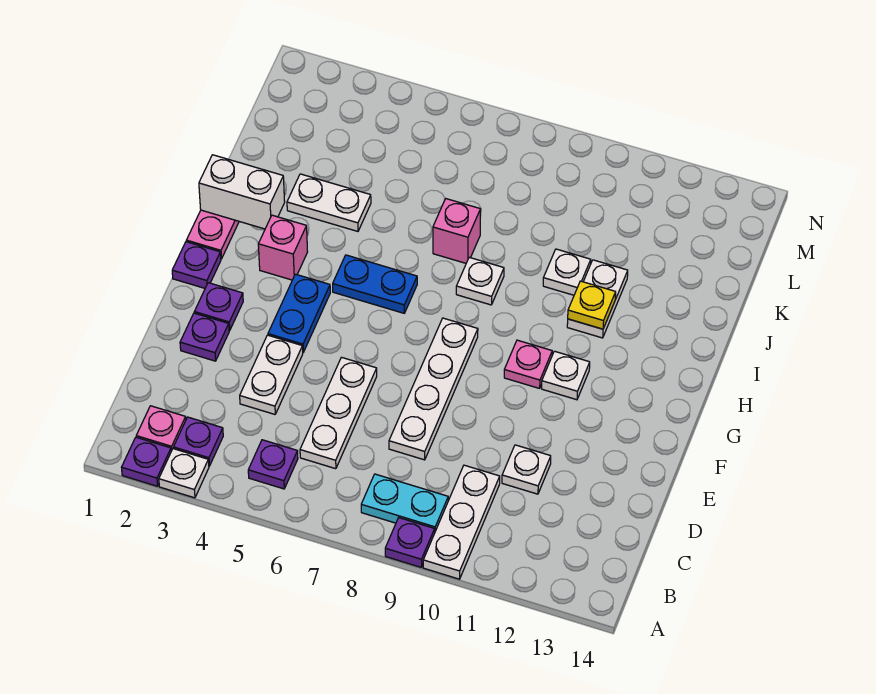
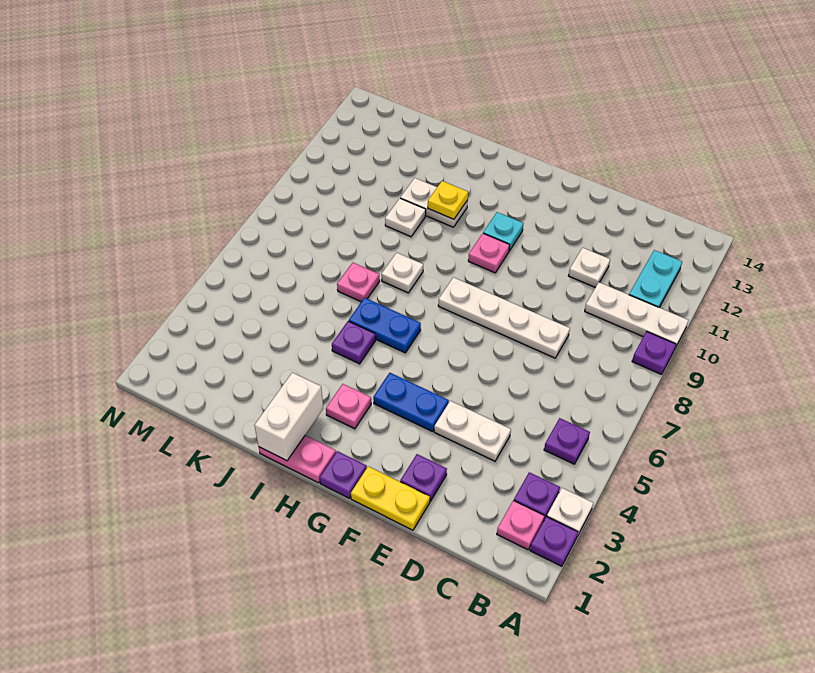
cyan plate B8:B9 level 1 -> cyan plate B11:B12 level 1
white plate C6:E6 level 1 -> none
none -> yellow plate E1:F1 level 1
purple plate F2 level 1 -> purple plate I5 level 1
white plate G11 level 1 -> cyan plate G11 level 1
pink brick H3 level 1 -> pink plate H3 level 1
blue plate H5:H6 level 1 -> blue plate H6:I6 level 1
white plate J3:J4 level 1 -> none
pink brick J7 level 1 -> pink plate J7 level 1

